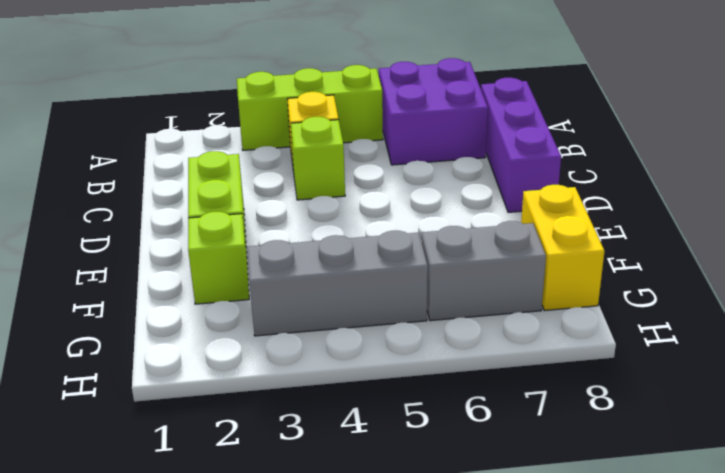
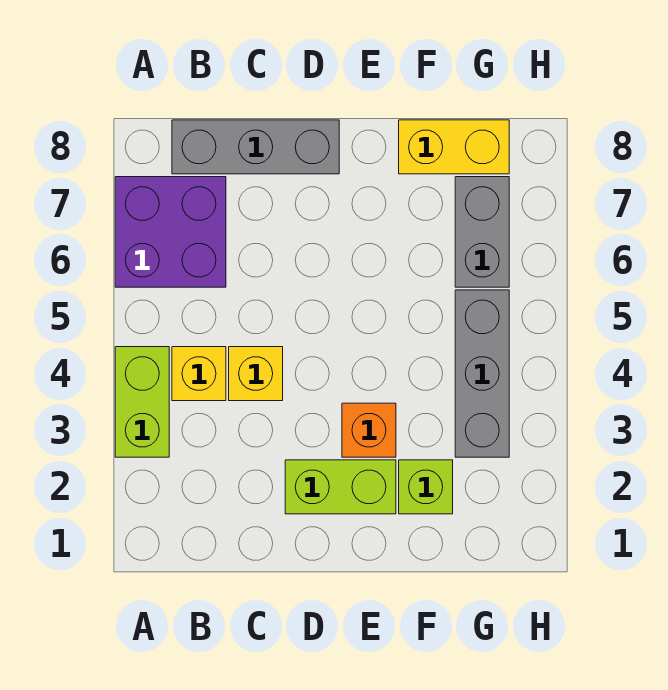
lime brick A3:A5 level 1 -> lime brick A3:A4 level 1
purple brick B8:D8 level 1 -> grey brick B8:D8 level 1
lime brick C4 level 1 -> yellow brick C4 level 1
none -> orange brick E3 level 1

